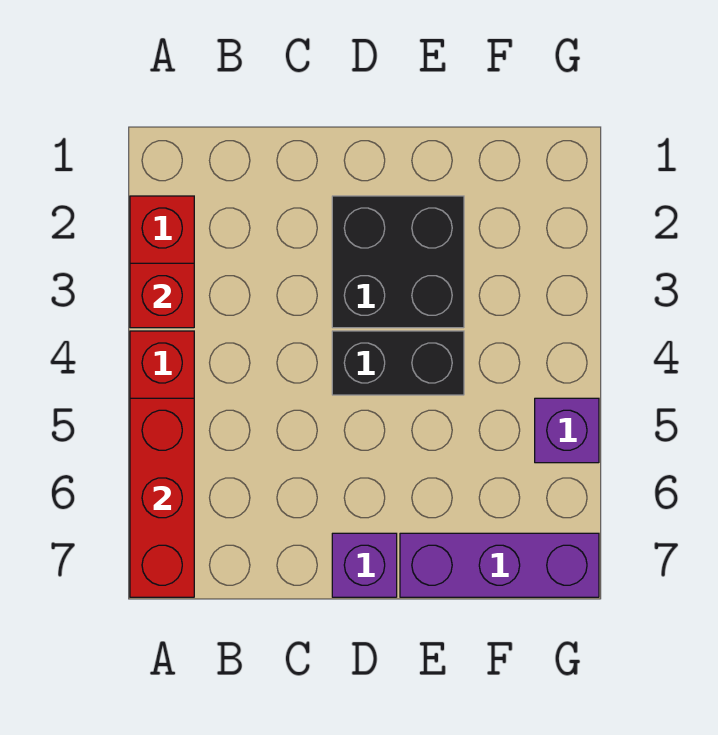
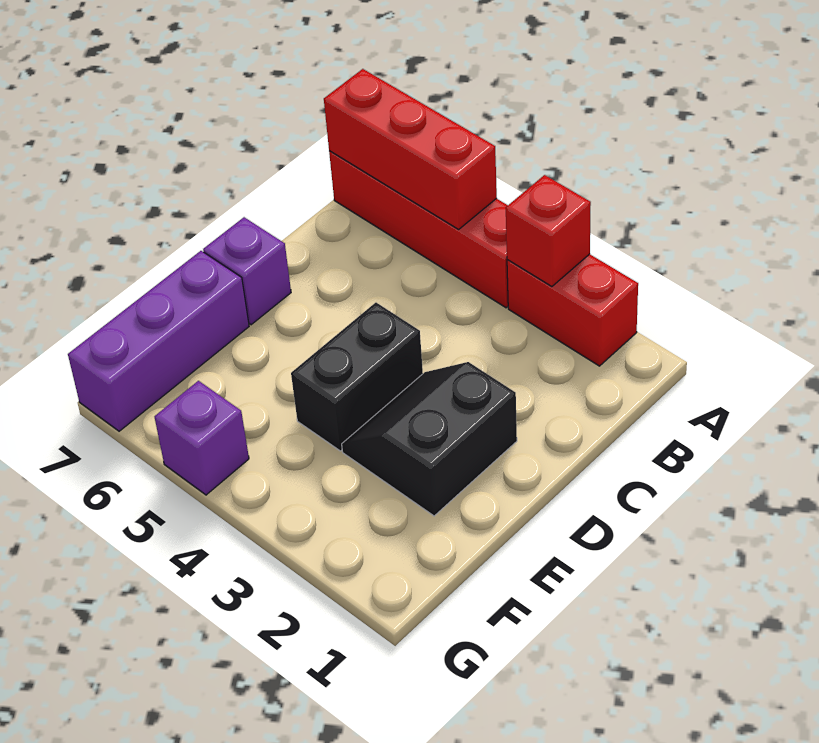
black brick D2:E3 level 1 -> black slope D2:E3 level 1 top 2

